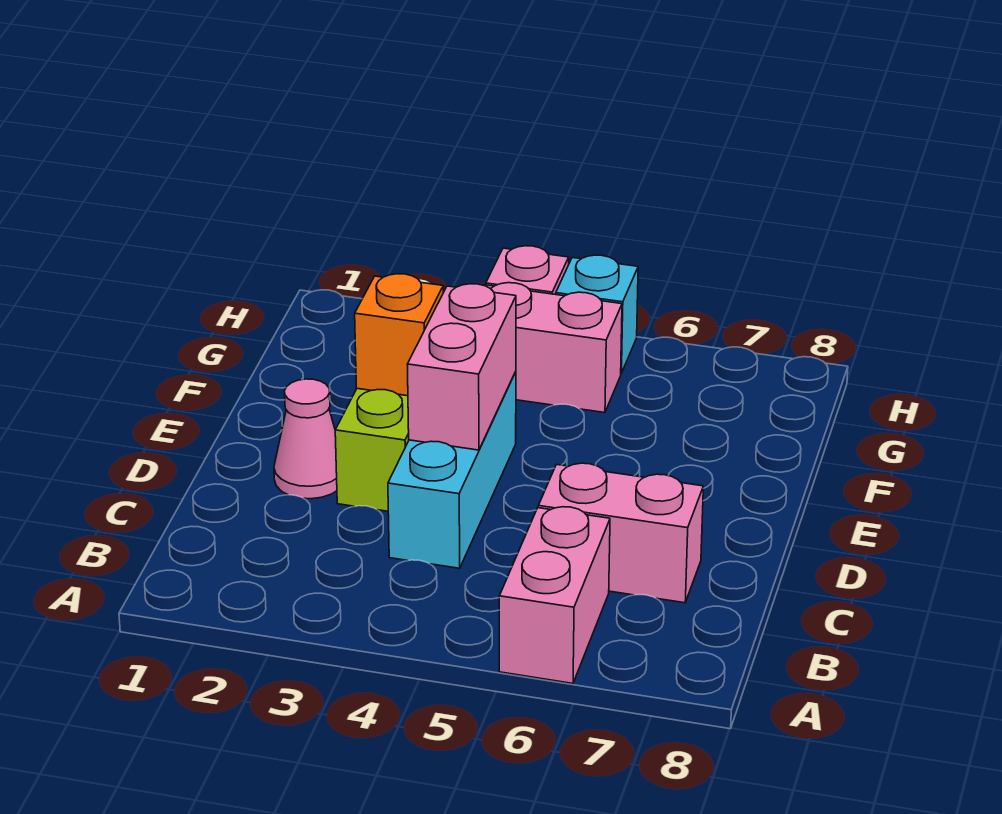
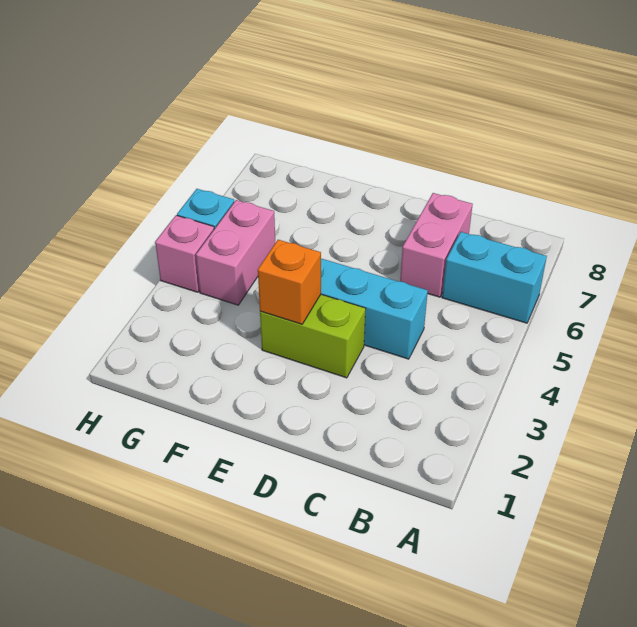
pink brick A6:B6 level 1 -> cyan brick A6:B6 level 1
pink cone D2 level 1 -> none
pink brick D4:E4 level 2 -> none

